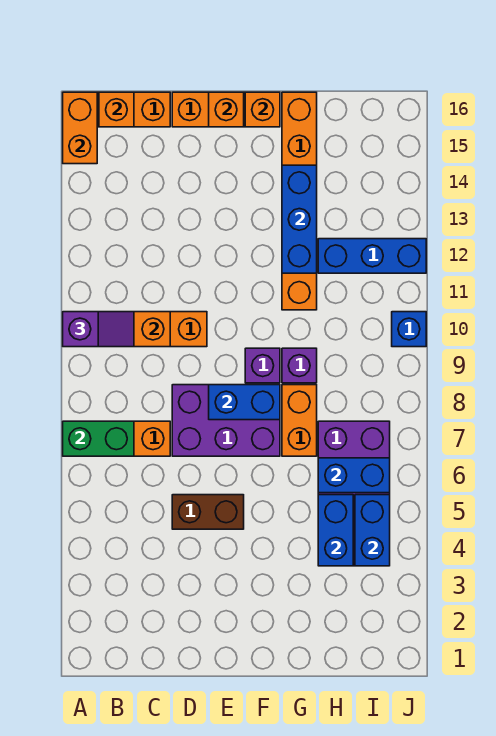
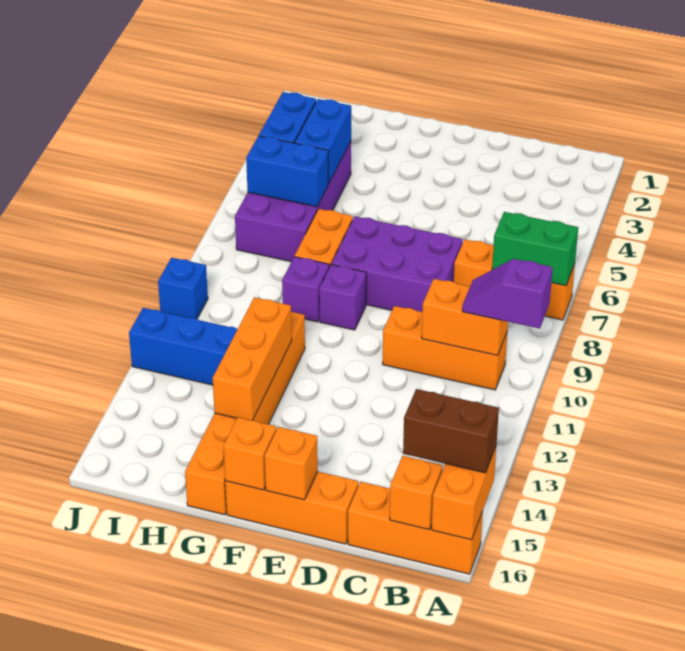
brown brick D5:E5 level 1 -> brown brick A15:B15 level 3
blue brick E8:F8 level 2 -> none
blue brick G12:G14 level 2 -> orange brick G12:G14 level 2

